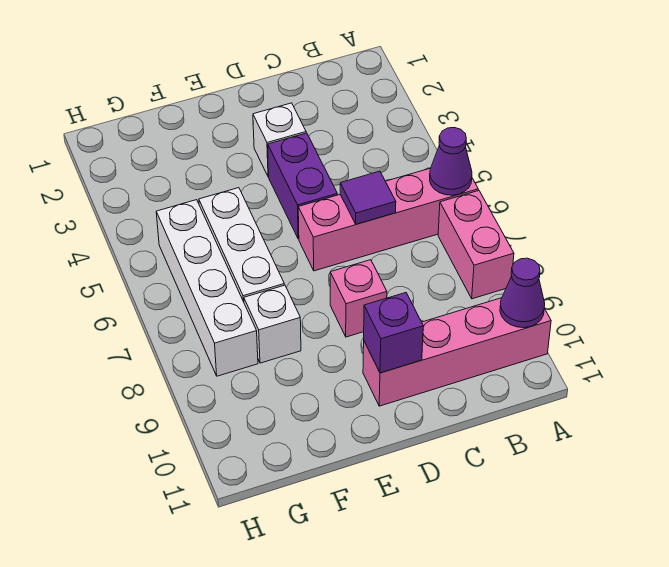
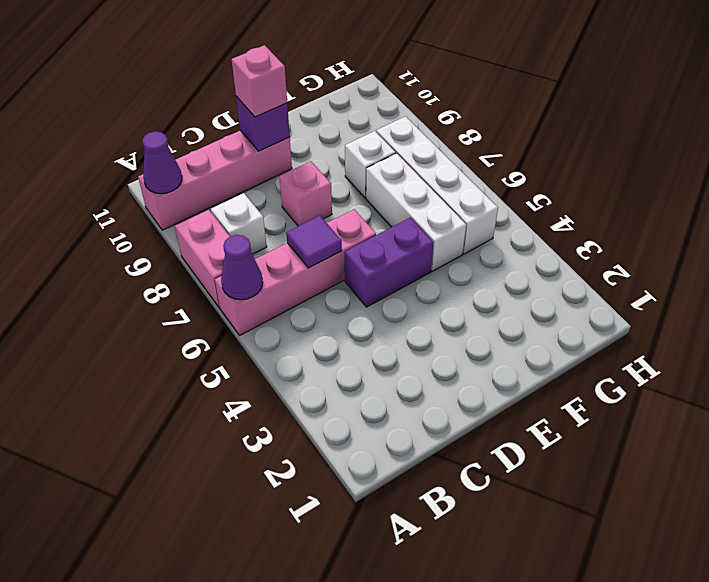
white brick D3 level 1 -> white brick B8 level 1
purple brick D4:D5 level 1 -> purple brick D5:E5 level 1
none -> pink brick D10 level 3

